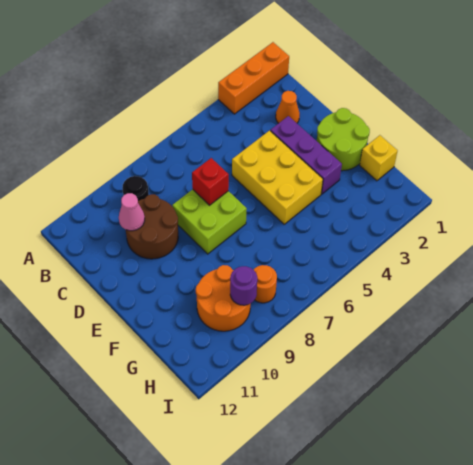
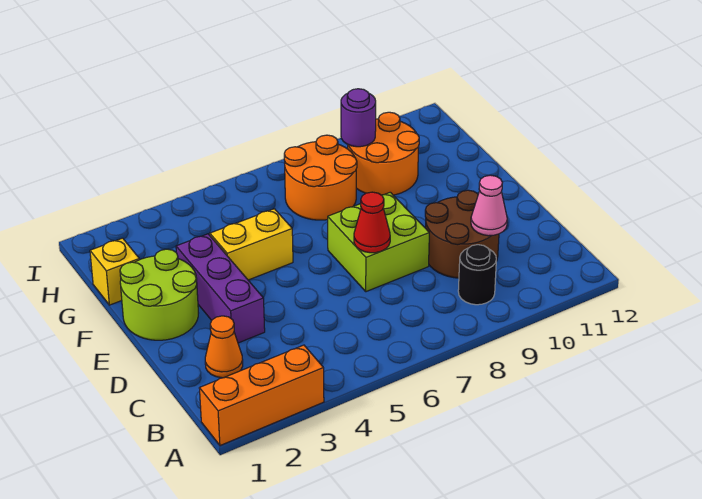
yellow brick D4:F5 level 1 -> yellow brick F4:F5 level 1
red brick D7 level 2 -> red cone D7 level 2
orange round brick H8 level 1 -> orange round brick G7:H8 level 1

